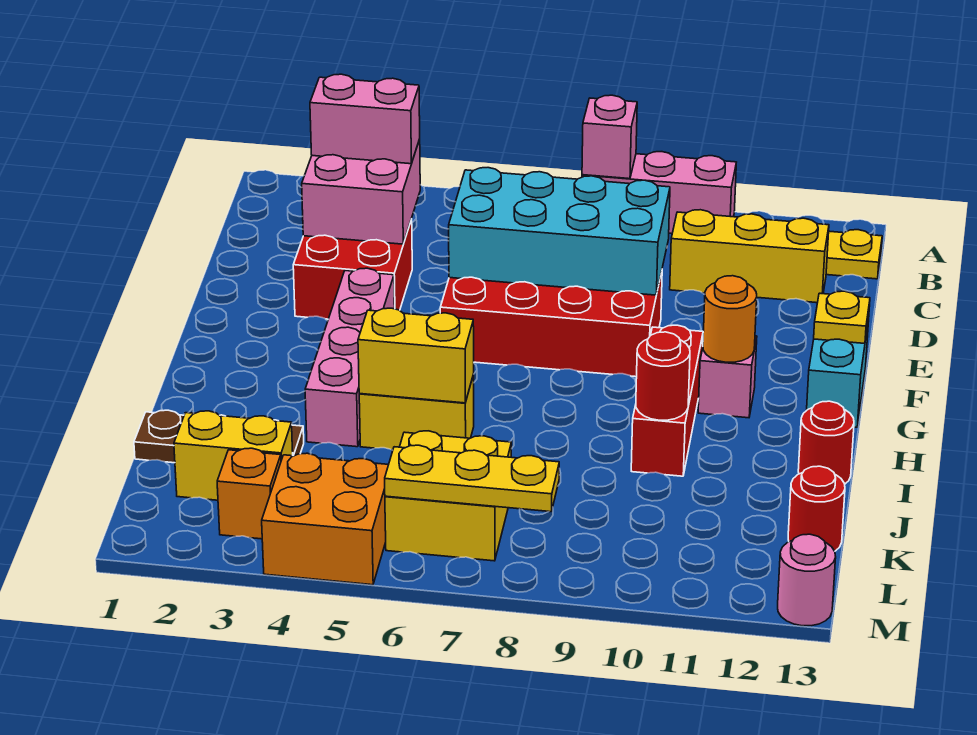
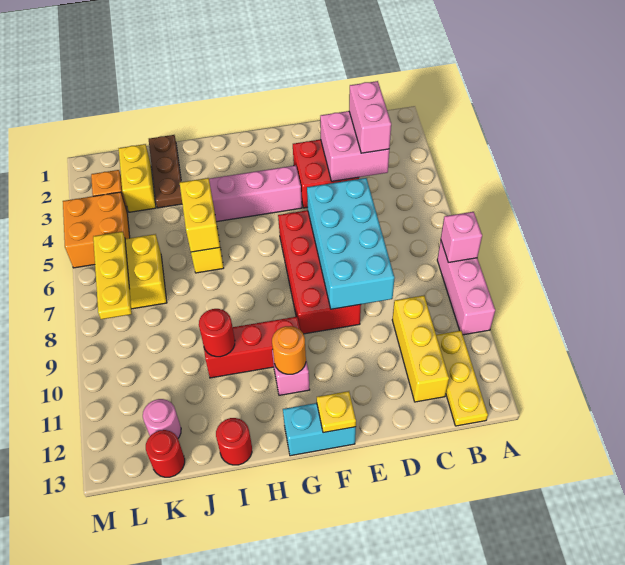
pink round brick M13 level 1 -> pink round brick K12 level 1

